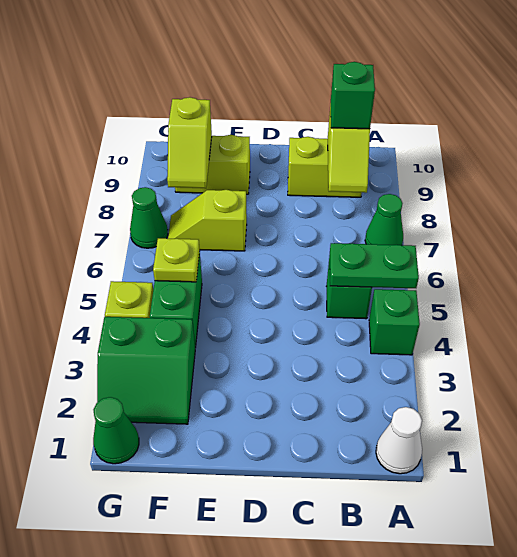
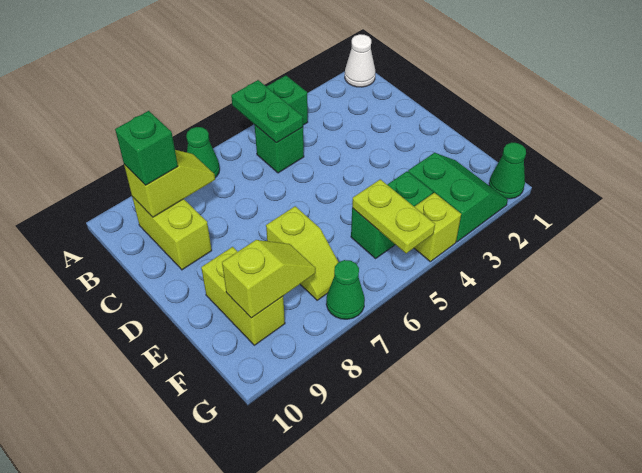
lime plate F5 level 2 -> lime plate F5:G5 level 2

